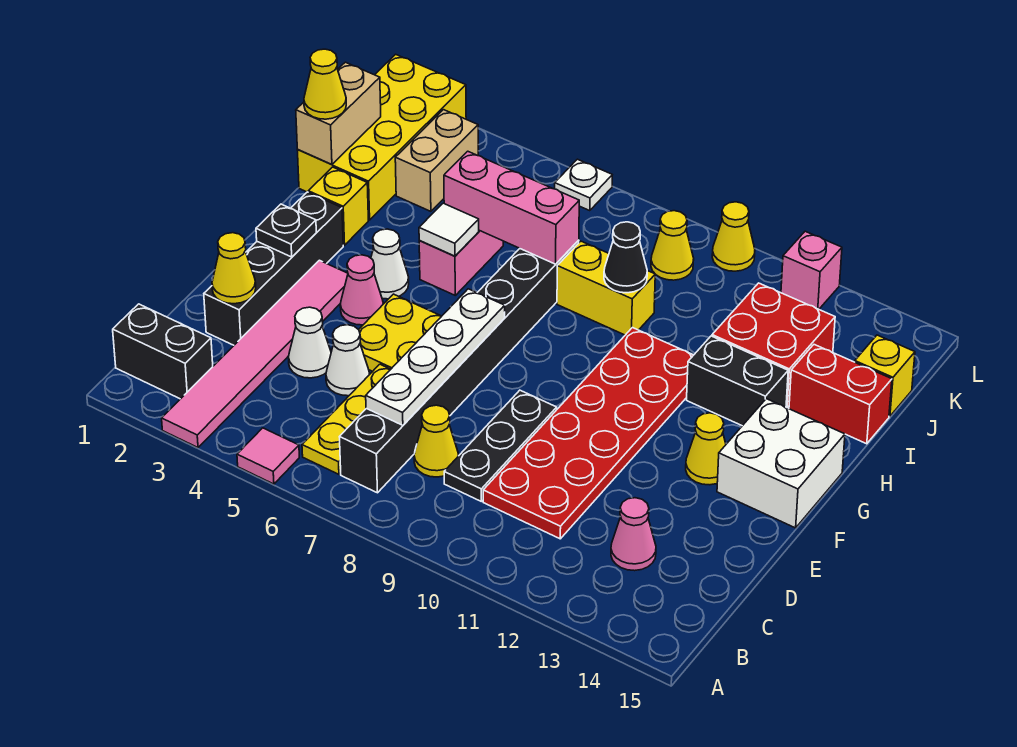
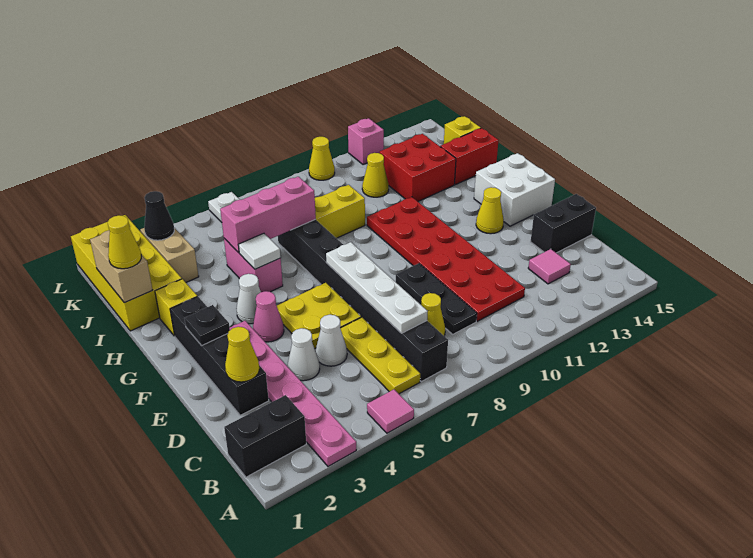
pink tile A3:F3 level 1 -> pink plate A3:F3 level 1
pink cone C13 level 1 -> pink tile C13 level 1
black brick H12:H13 level 1 -> black brick D14:D15 level 1
black cone I9 level 2 -> black cone K3 level 2
yellow cone K9 level 1 -> yellow cone J11 level 1

